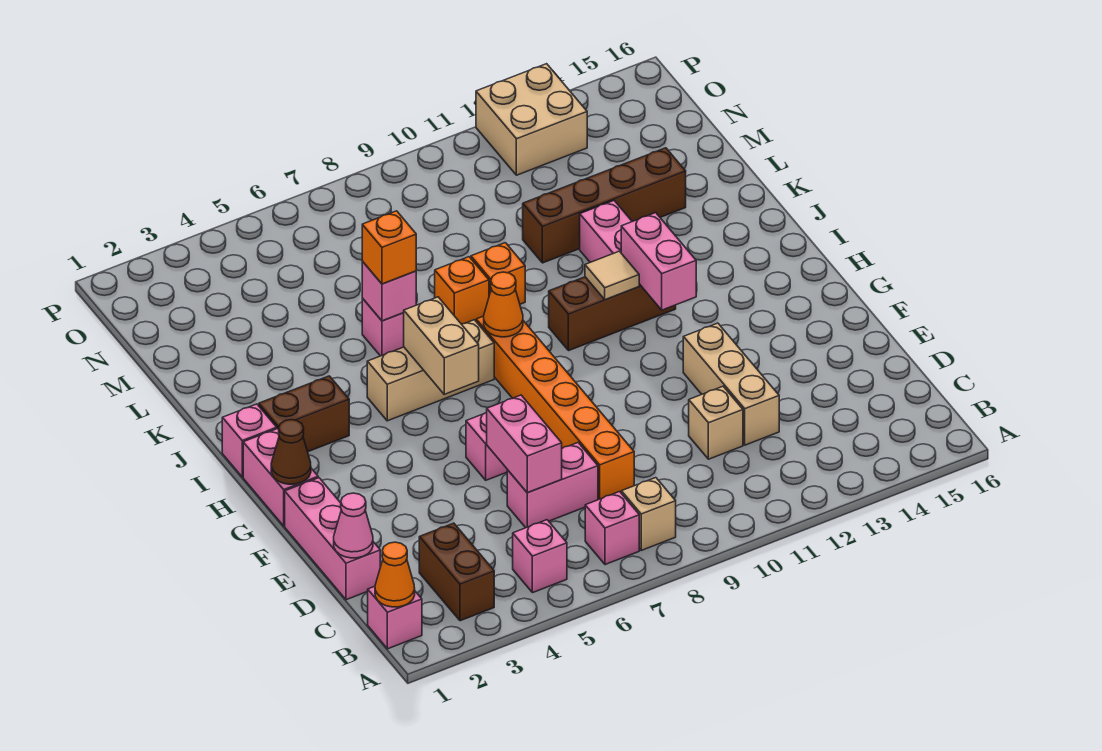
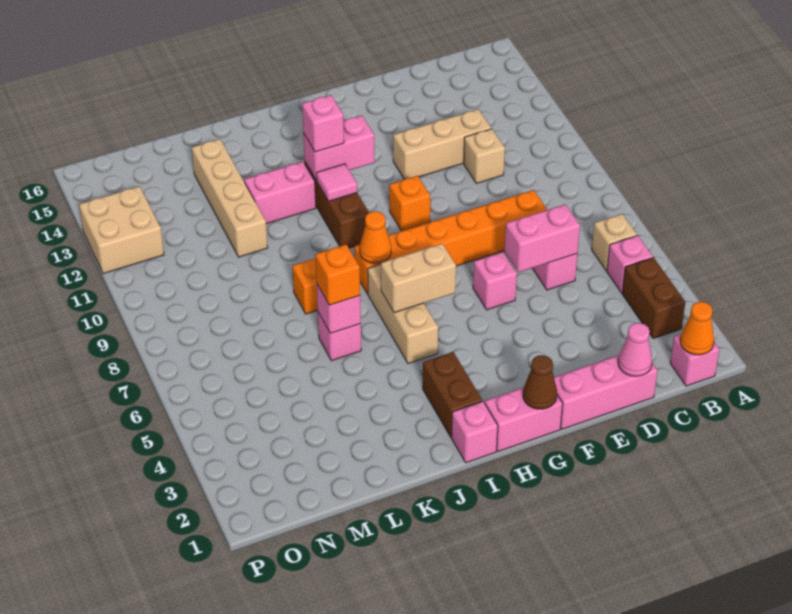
brown brick B3:C3 level 1 -> brown brick B3:B4 level 1
pink brick B7 level 1 -> pink brick I12 level 3
tan brick B8 level 1 -> tan brick B6 level 1
tan tile I11 level 2 -> pink tile I11 level 2
orange brick K9 level 1 -> orange brick G10 level 1
brown brick L11:L14 level 1 -> tan brick L11:L14 level 1

